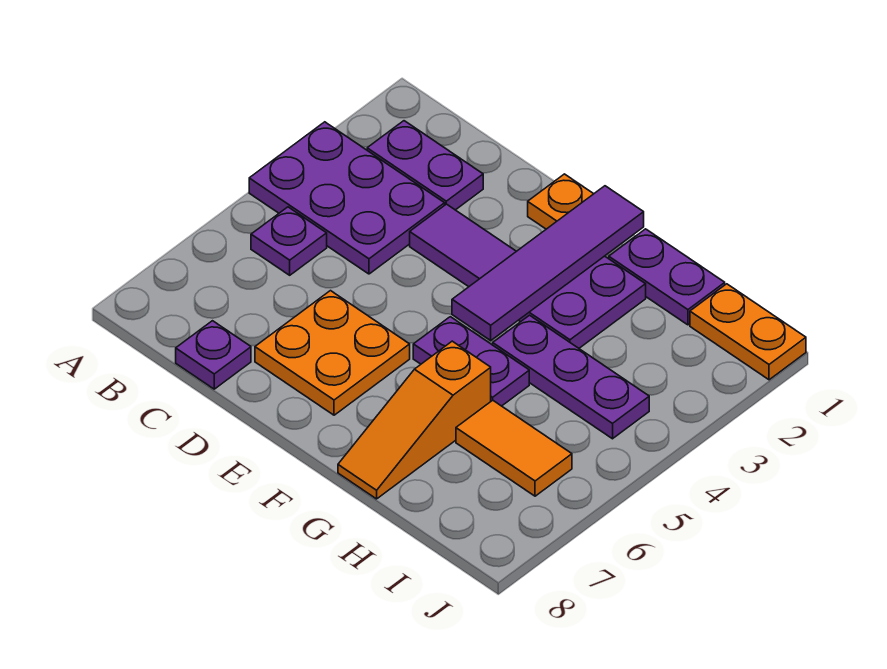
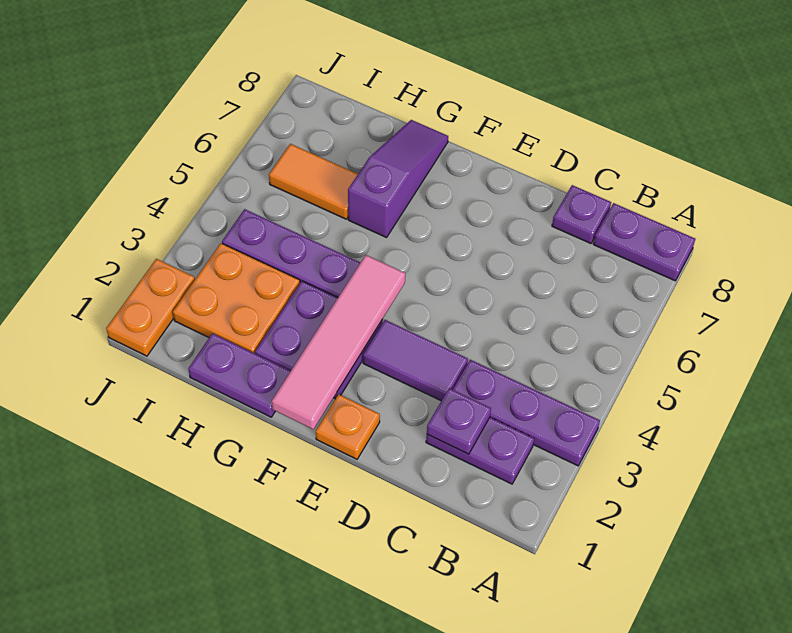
purple plate A3:C4 level 1 -> purple plate A3:C3 level 1
purple plate B5 level 1 -> purple plate C2 level 2
orange plate D6:E7 level 1 -> orange plate H2:I3 level 1
purple tile F1:F4 level 2 -> pink tile F1:F4 level 2
purple plate F5:G5 level 1 -> purple plate A8:B8 level 1
orange slope G6:G8 level 1 top 6 -> purple slope G6:G8 level 1 top 6
orange plate I1:J1 level 1 -> orange plate J1:J2 level 1

